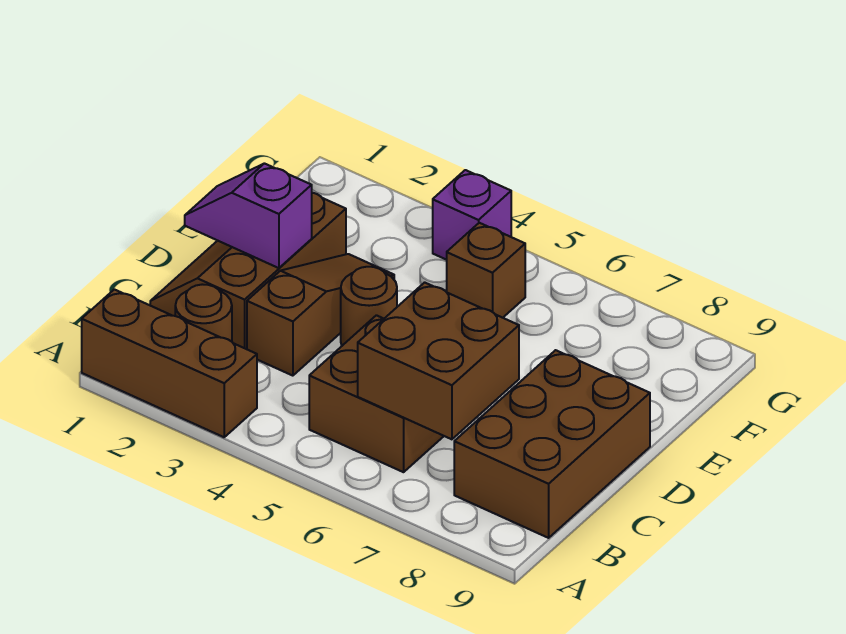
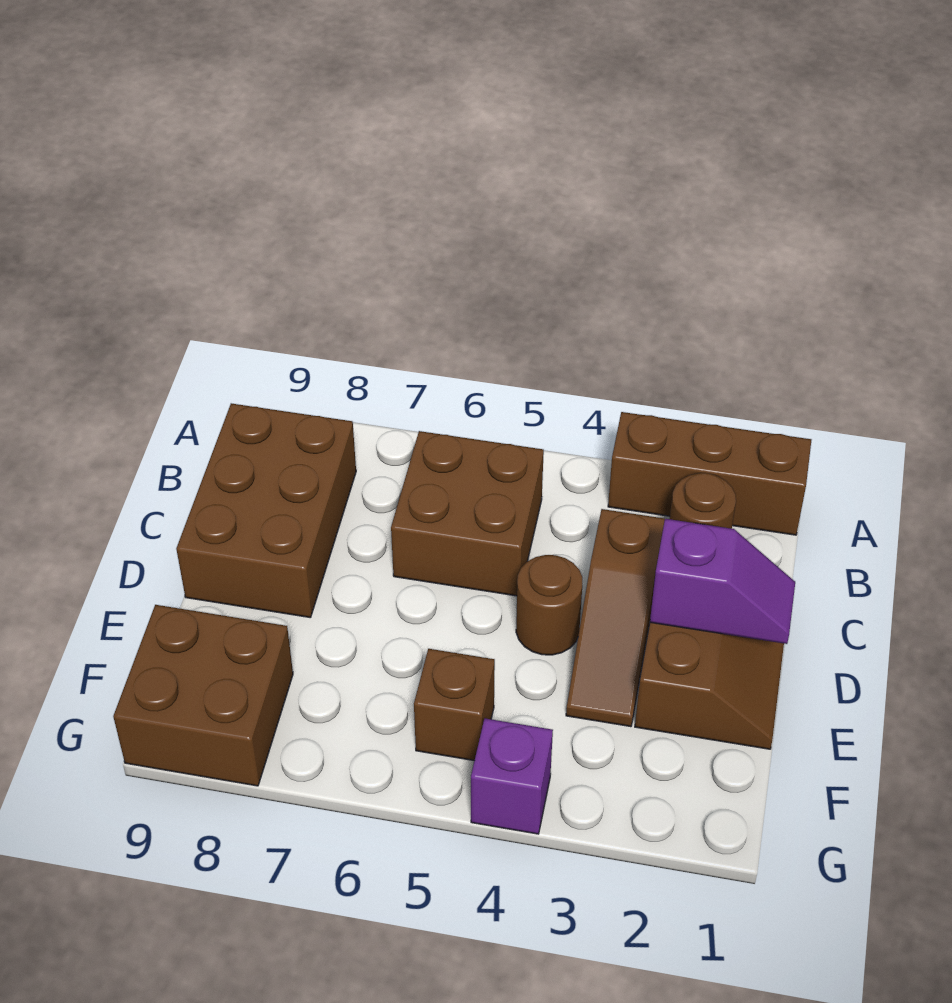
brown brick B6:C7 level 2 -> brown brick F8:G9 level 1

